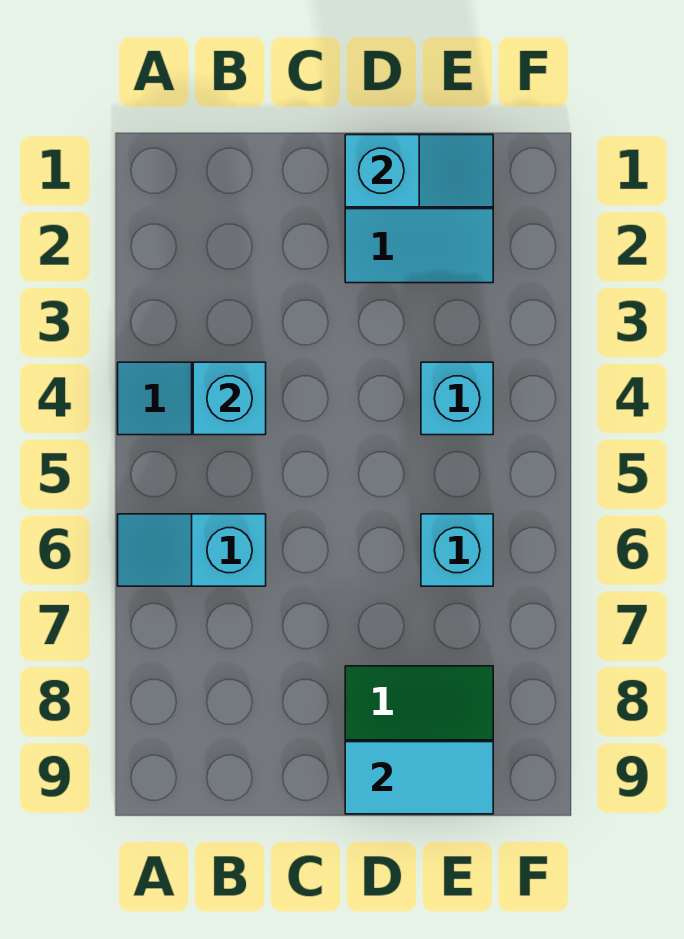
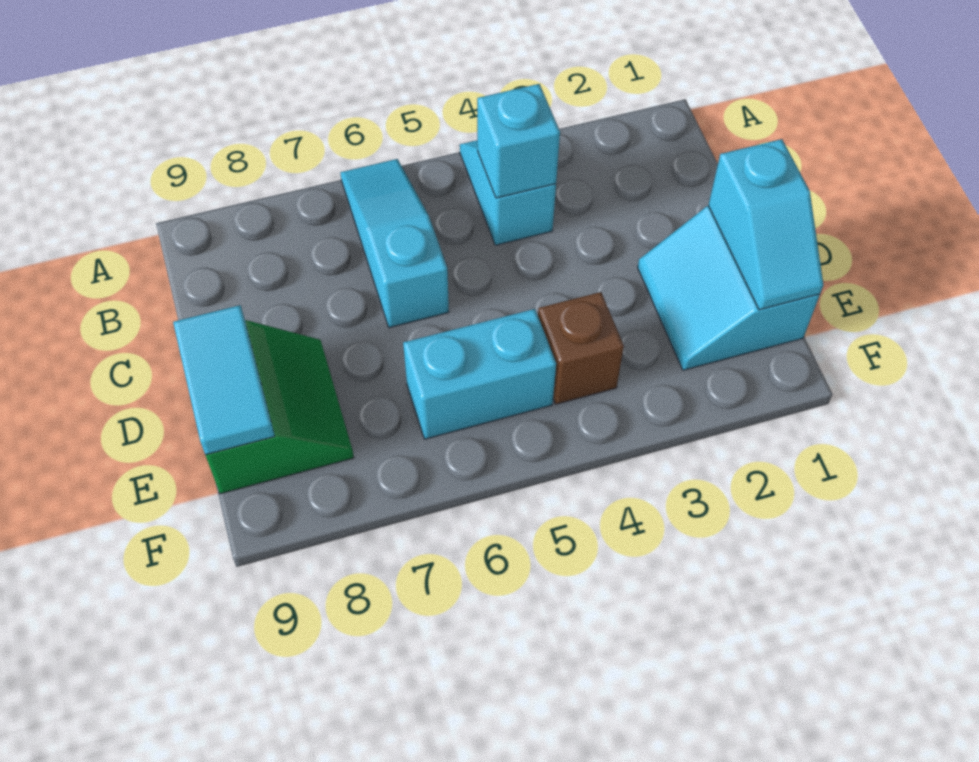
cyan slope A6:B6 level 1 top B -> cyan slope A6:C6 level 1 top C
cyan brick E4 level 1 -> brown brick E4 level 1
cyan brick E6 level 1 -> cyan brick E5:E6 level 1

